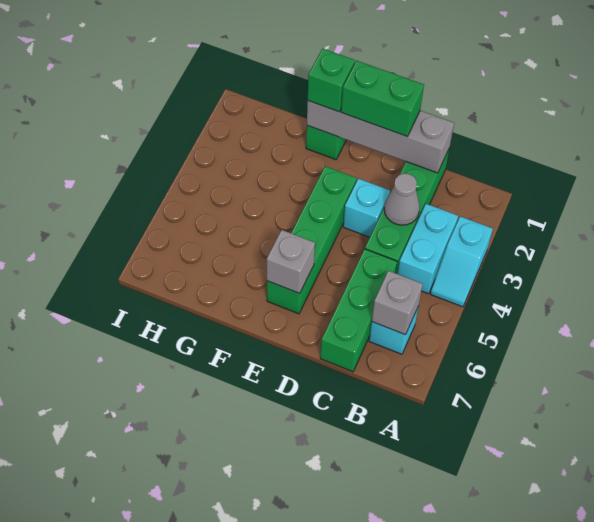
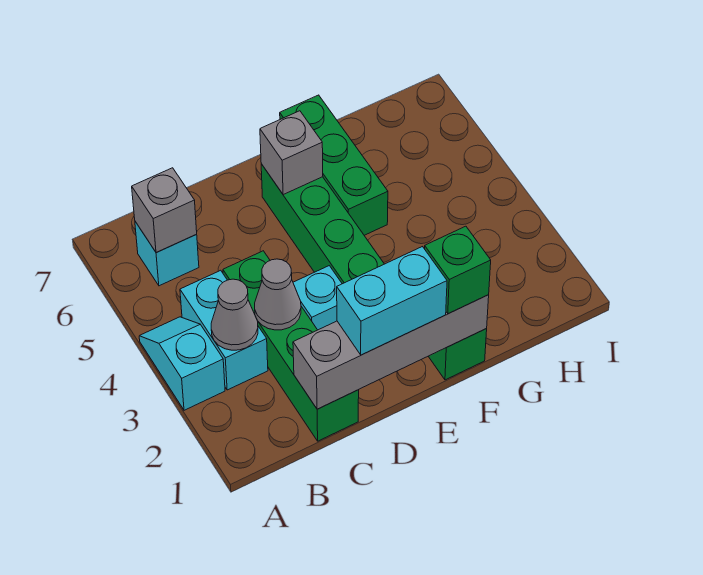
none -> grey cone B3 level 2
green brick C5:C7 level 1 -> green brick F5:F7 level 1
green brick D1:E1 level 3 -> cyan brick D1:E1 level 3

